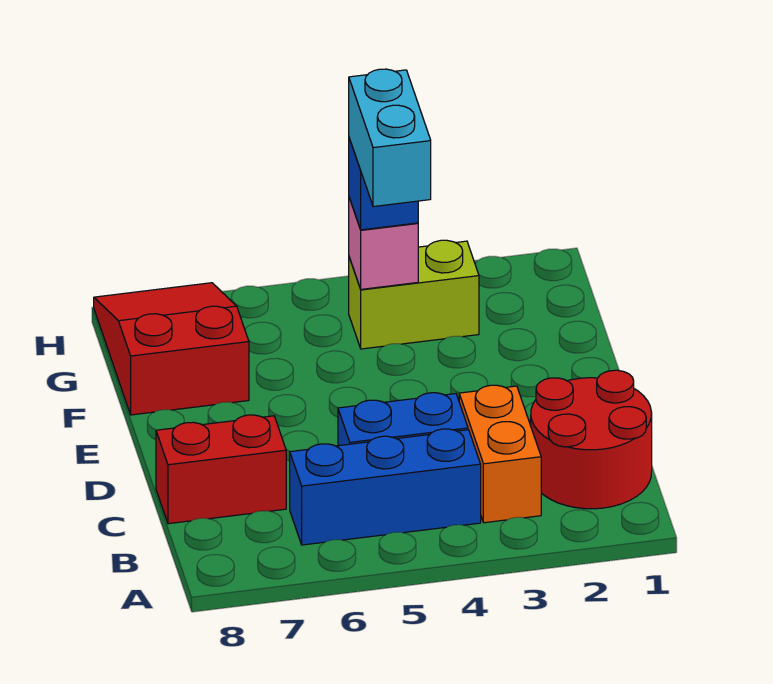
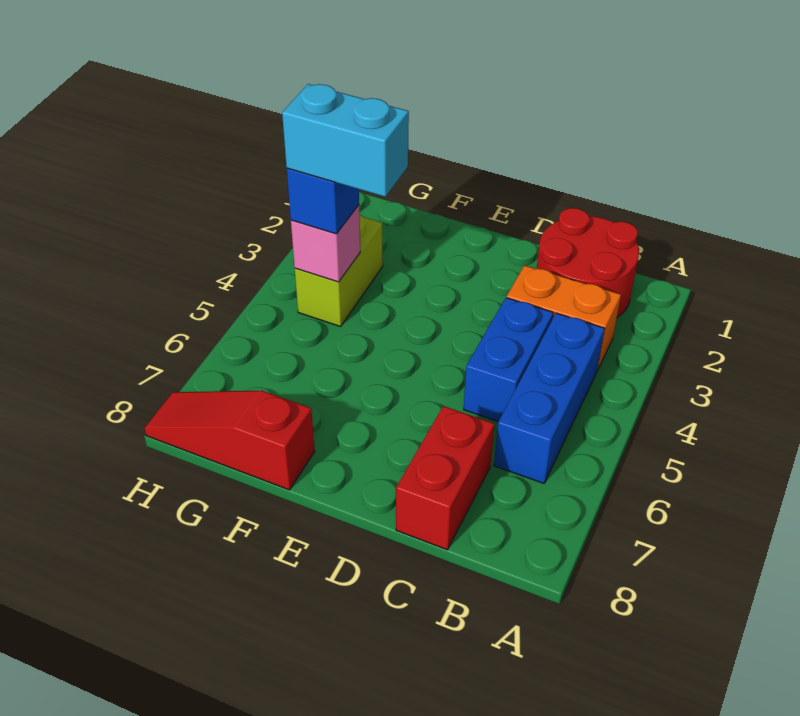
red slope F7:H8 level 1 top F -> red slope F8:H8 level 1 top F

